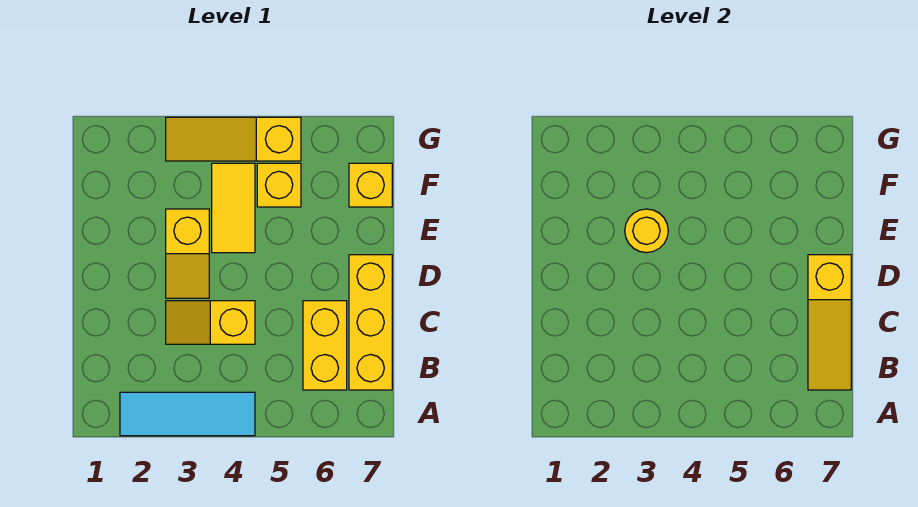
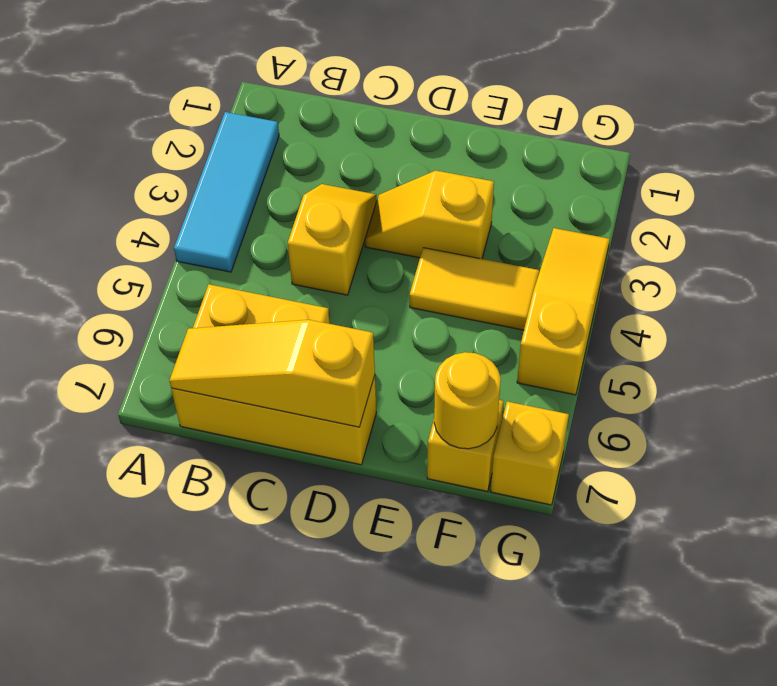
yellow round brick E3 level 2 -> yellow round brick F7 level 2
yellow brick F5 level 1 -> yellow brick G7 level 1

